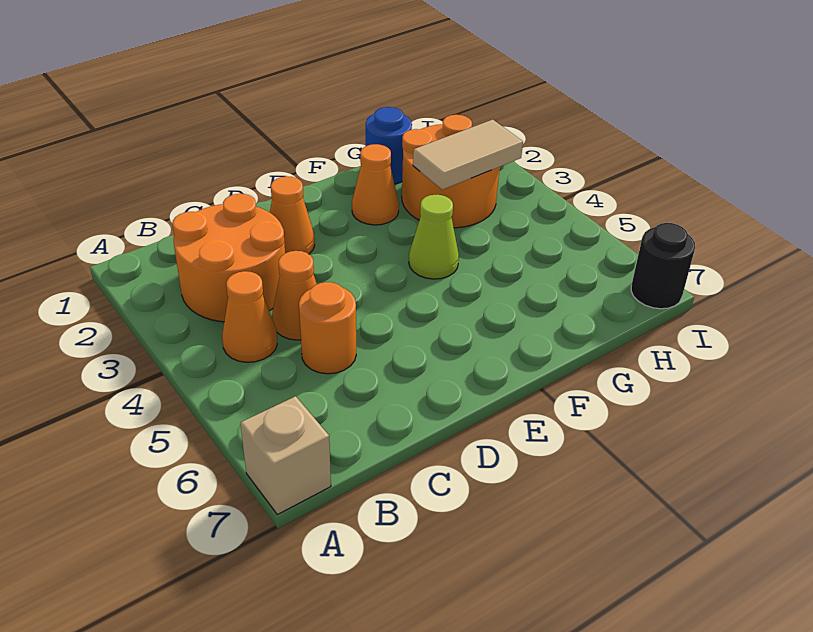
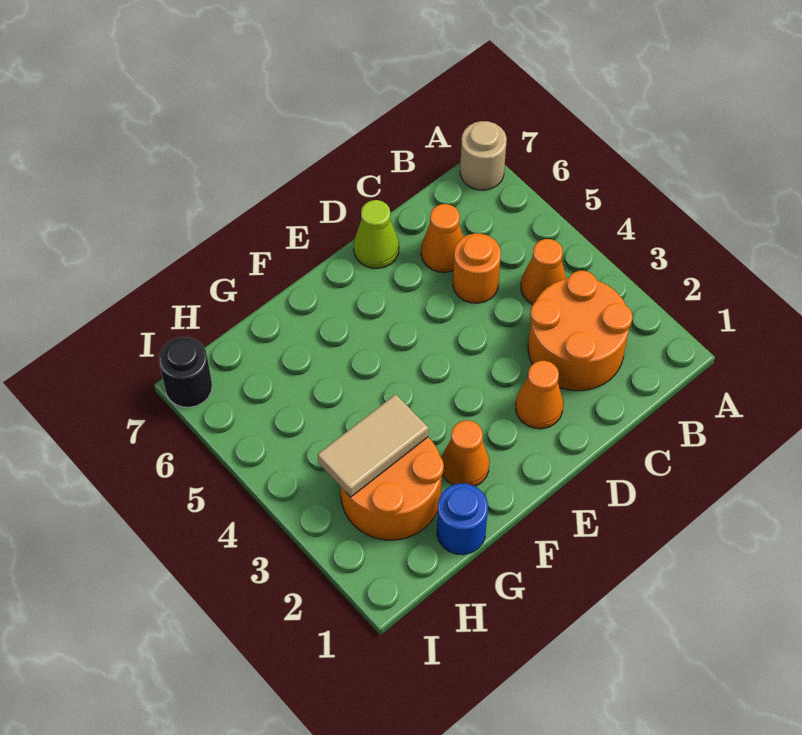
tan brick A7 level 1 -> tan round brick A7 level 1
orange cone C4 level 1 -> orange cone C6 level 1
lime cone F4 level 1 -> lime cone D7 level 1

